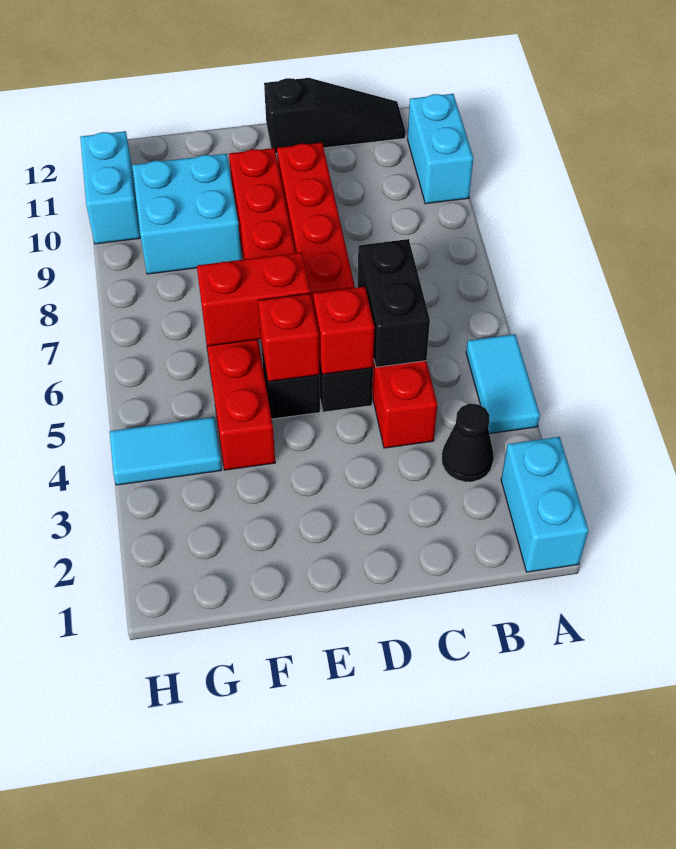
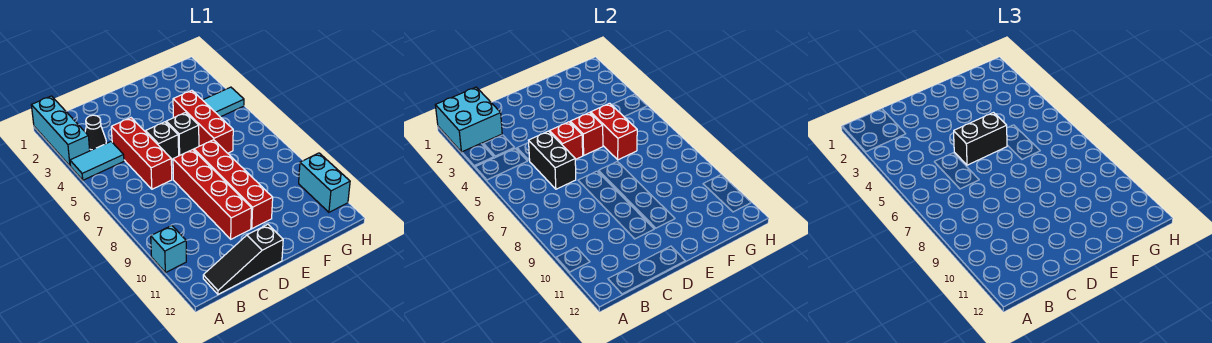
cyan brick A1:A2 level 1 -> cyan brick A1:A3 level 1
cyan tile A4:A5 level 1 -> cyan tile A4:B4 level 1
cyan brick A10:A11 level 1 -> cyan brick A10 level 1
none -> black brick D5:E5 level 3
red brick E6:F6 level 2 -> red brick F5:F6 level 2
cyan brick F9:G10 level 1 -> cyan brick A1:B2 level 2

